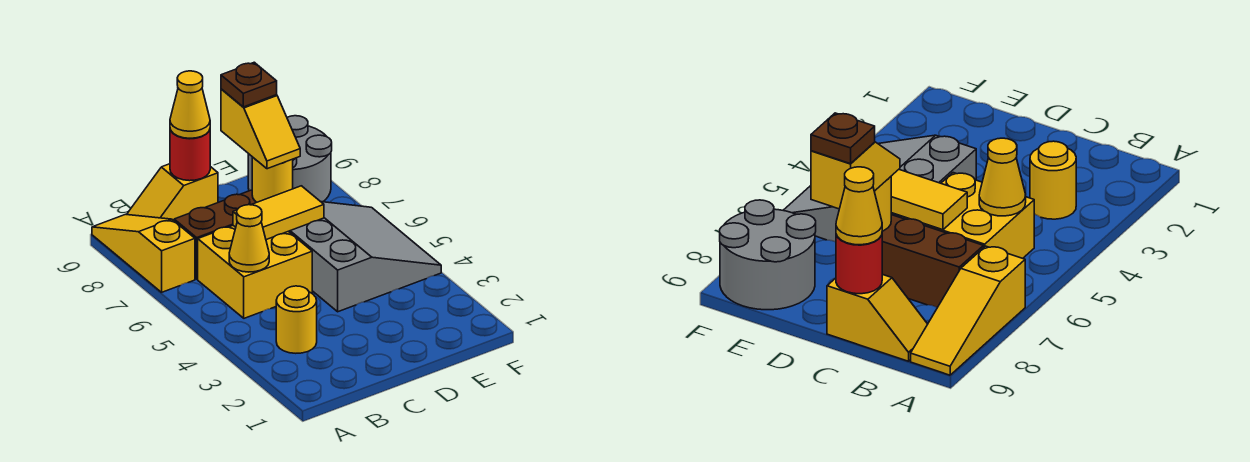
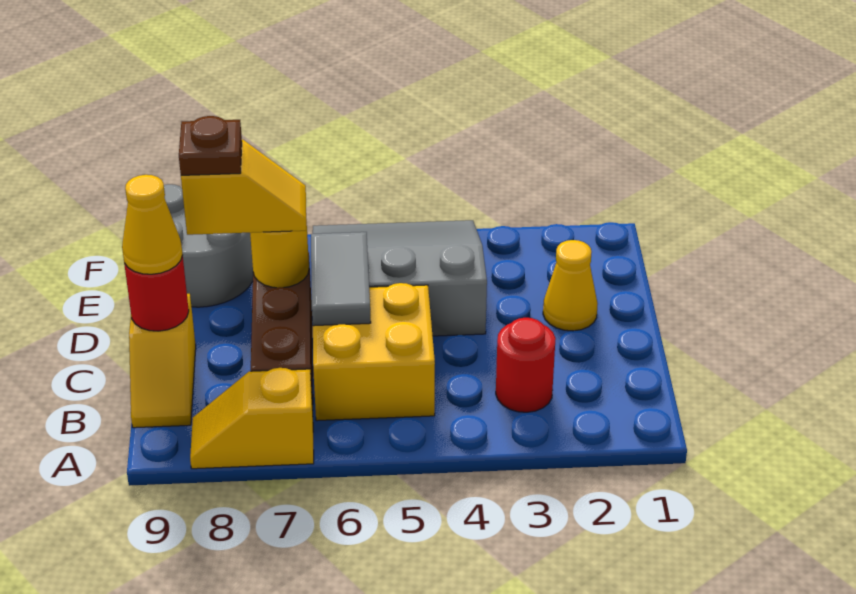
yellow slope A7:A9 level 1 top 7 -> yellow slope A7:A8 level 1 top 7
yellow round brick B3 level 1 -> red round brick B3 level 1
yellow cone B5 level 2 -> yellow cone D2 level 1
yellow tile C6:D6 level 2 -> grey tile C6:D6 level 2

